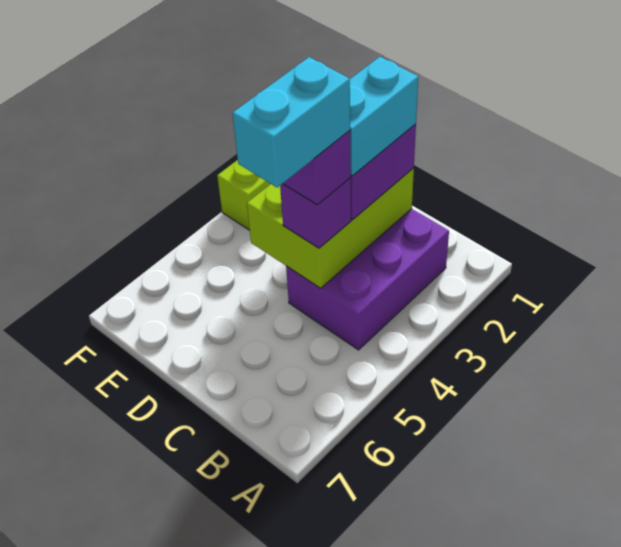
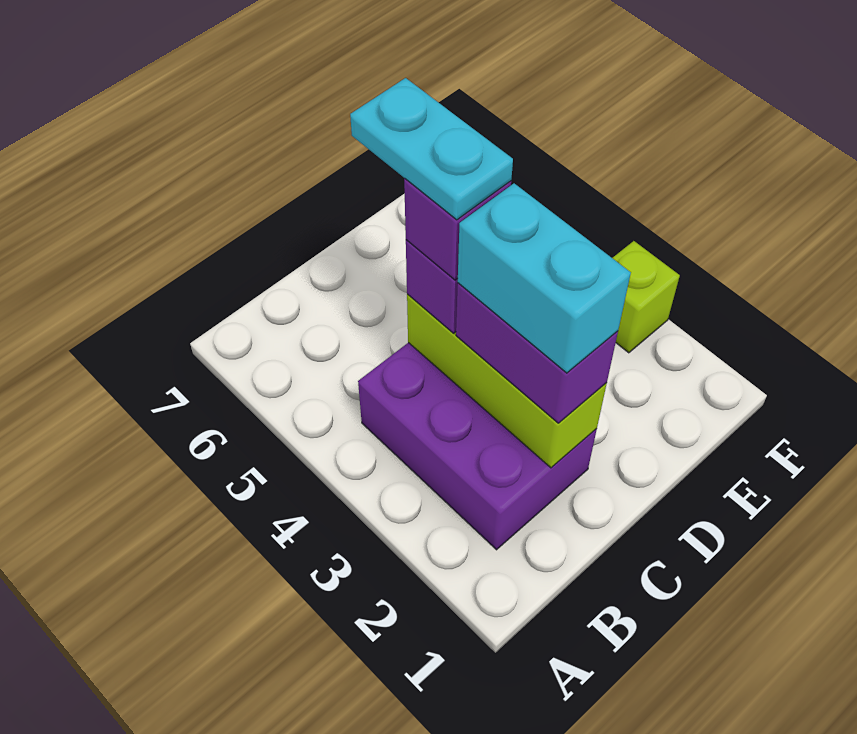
lime brick C2:D4 level 2 -> lime brick C2:C4 level 2
cyan brick C4:C5 level 5 -> cyan plate C4:C5 level 5

